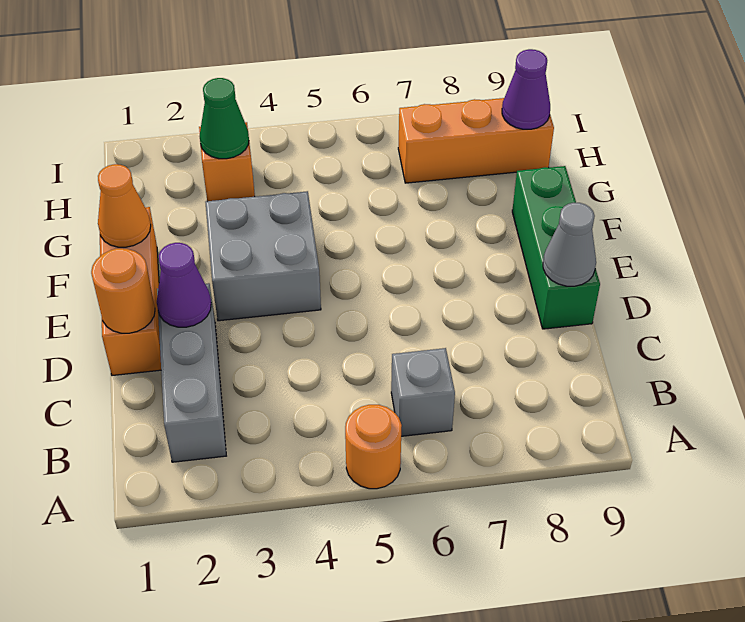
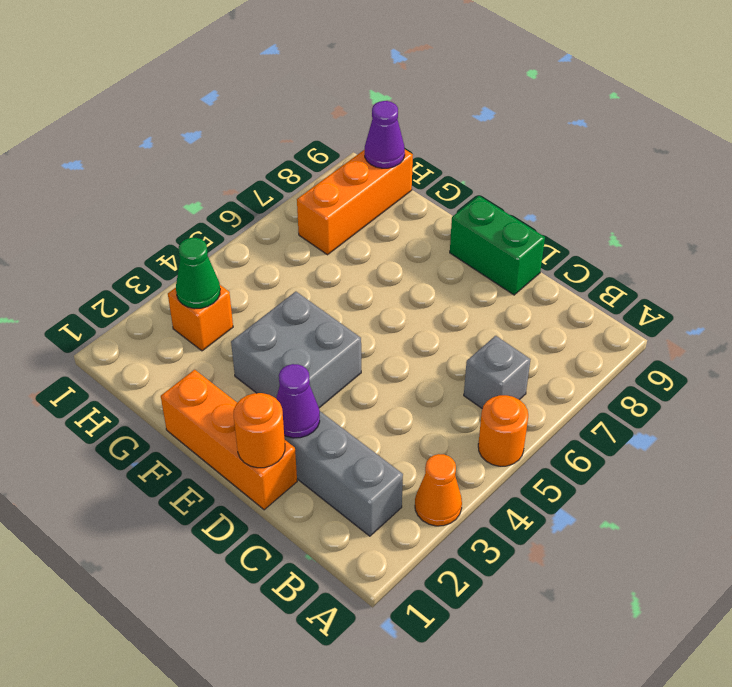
green brick D9:F9 level 1 -> green brick D9:E9 level 1
grey cone D9 level 2 -> none
orange cone F1 level 2 -> orange cone A3 level 1

